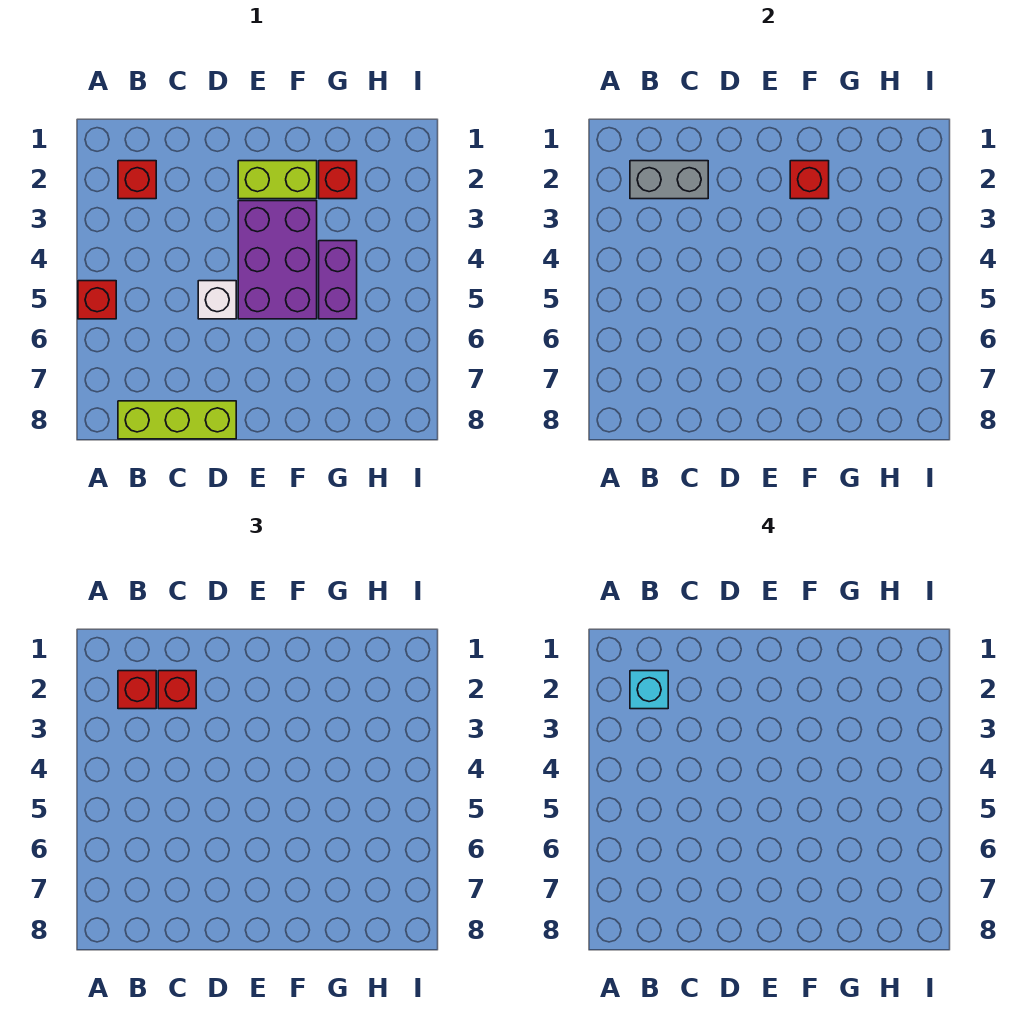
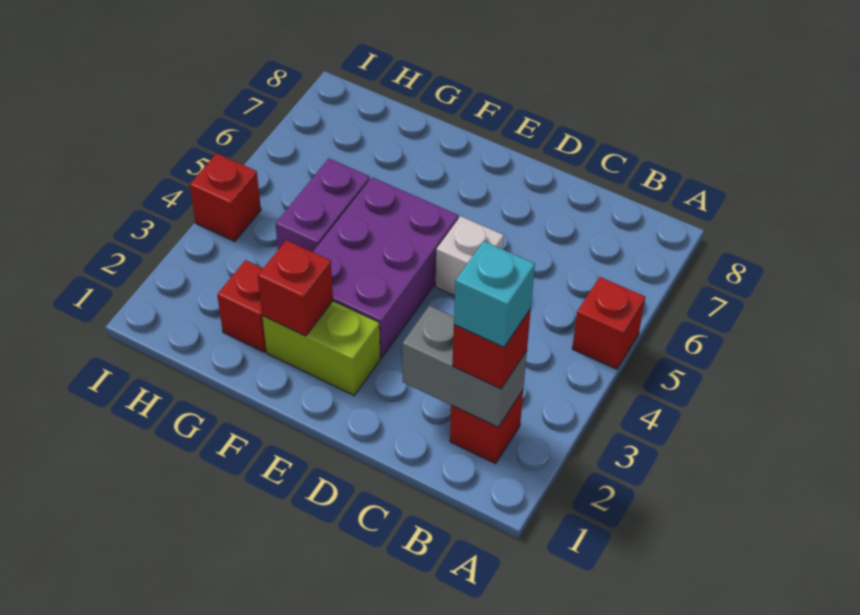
lime brick B8:D8 level 1 -> none
red brick C2 level 3 -> red brick I4 level 1

